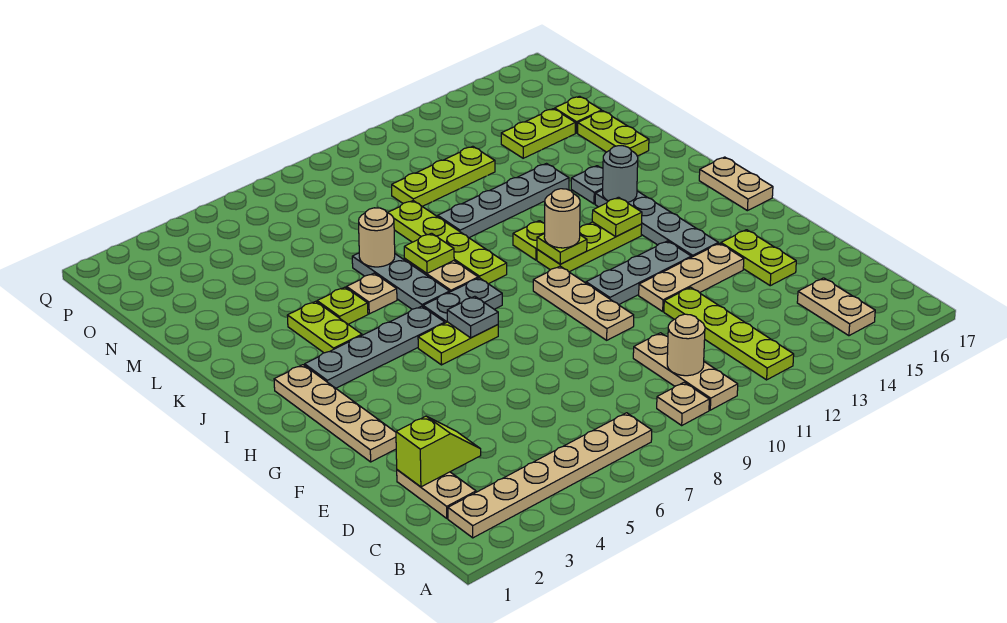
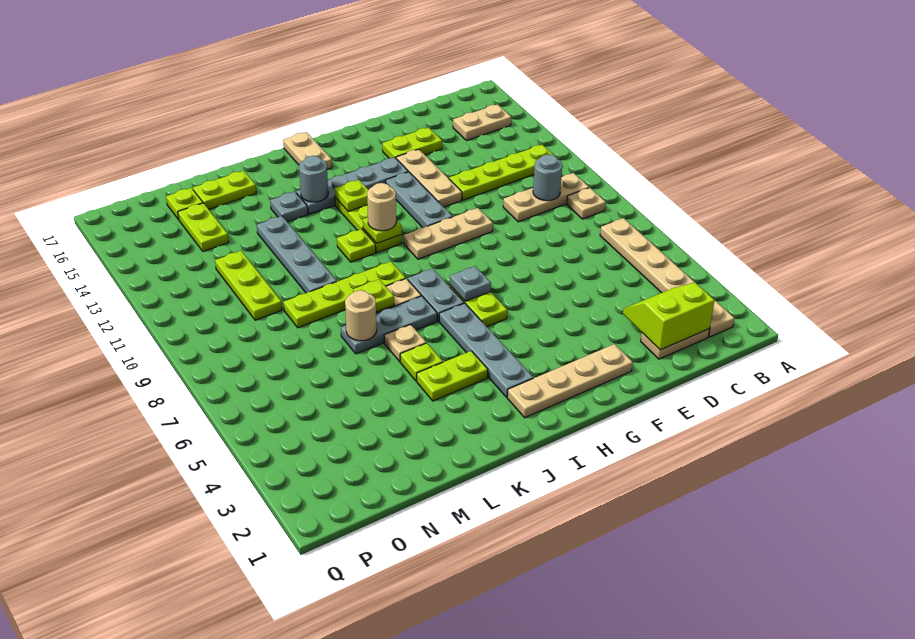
tan round brick C10 level 2 -> grey round brick C10 level 2
lime slope D2:D3 level 2 top 2 -> lime slope C2:D3 level 2 top 2
tan plate H17:I17 level 1 -> tan plate I16:I17 level 1

